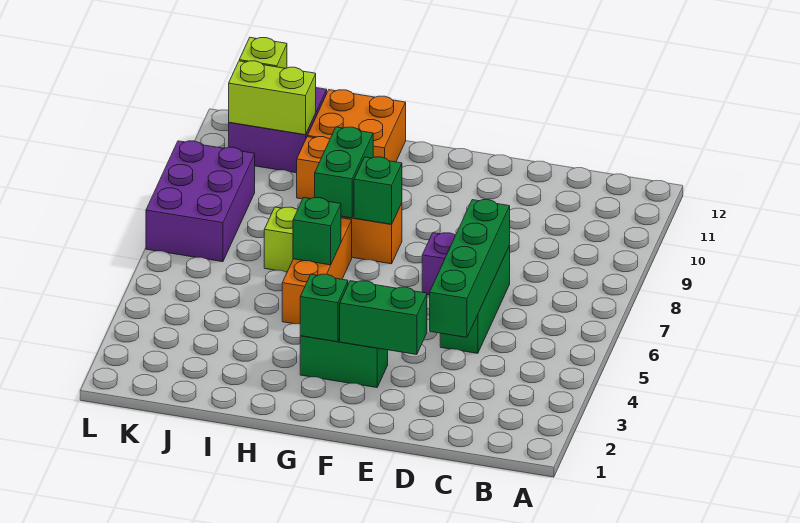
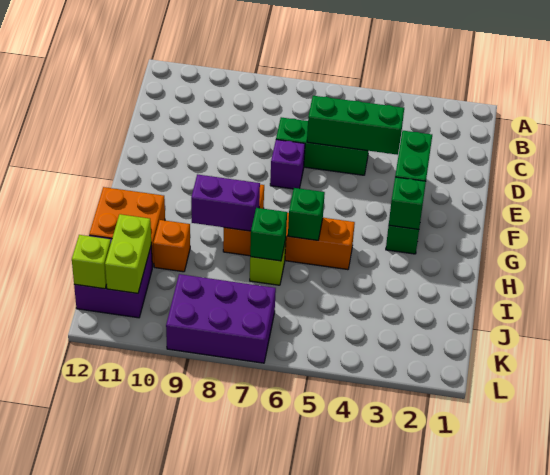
green brick D4:D7 level 2 -> green brick D4:D6 level 2
green brick G8 level 2 -> green brick I7 level 2
green brick H8:H9 level 2 -> purple brick H8:H9 level 2

